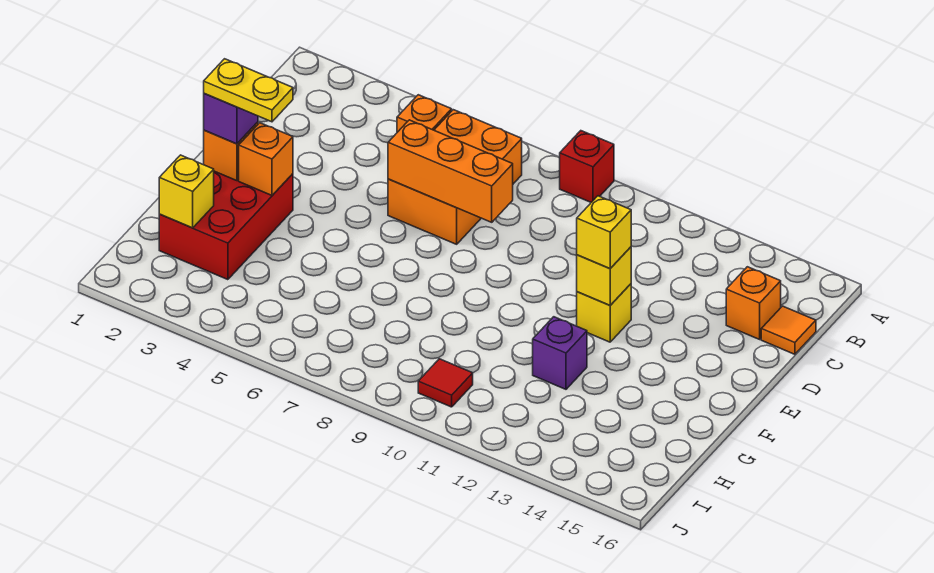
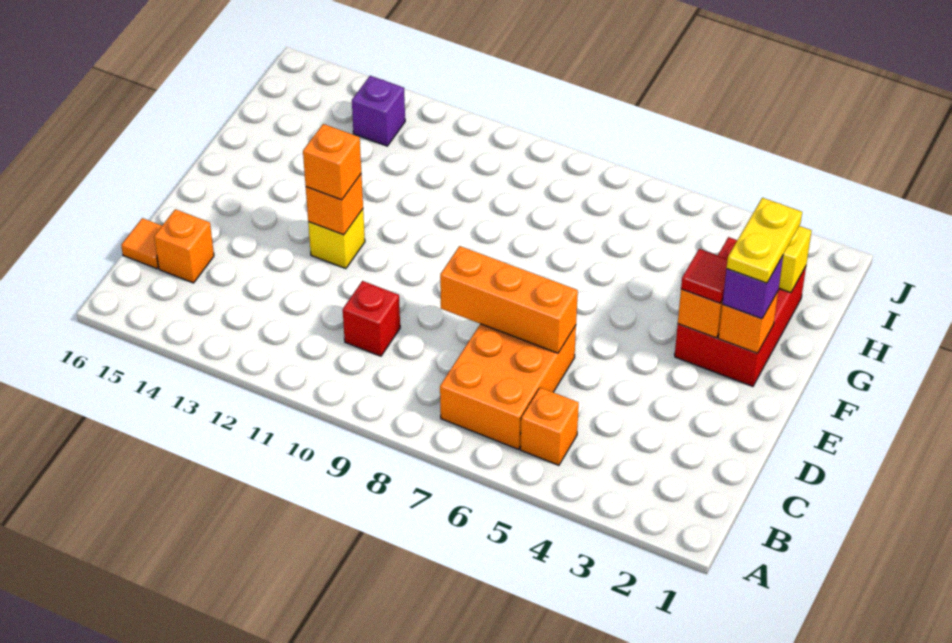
red brick A9 level 1 -> red brick C10 level 1
yellow brick E12 level 2 -> orange brick E12 level 2
yellow brick E12 level 3 -> orange brick E12 level 3
yellow plate F2:F3 level 4 -> yellow plate F2:G2 level 4
purple brick G12 level 1 -> purple brick I13 level 1
red tile I10 level 1 -> red tile F3 level 3

